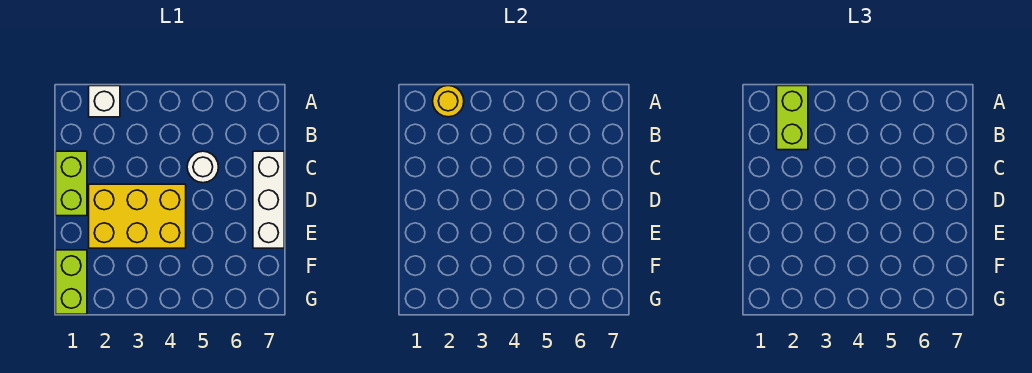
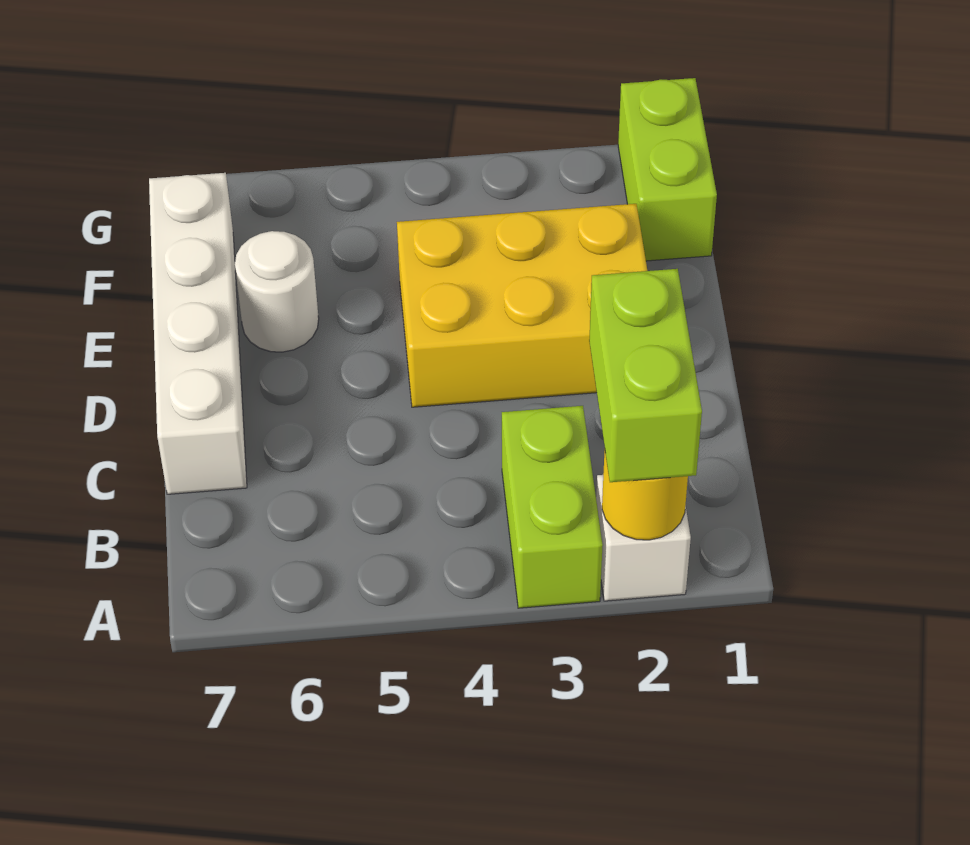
lime brick C1:D1 level 1 -> lime brick A3:B3 level 1
white round brick C5 level 1 -> white round brick E6 level 1
white brick C7:E7 level 1 -> white brick C7:F7 level 1

